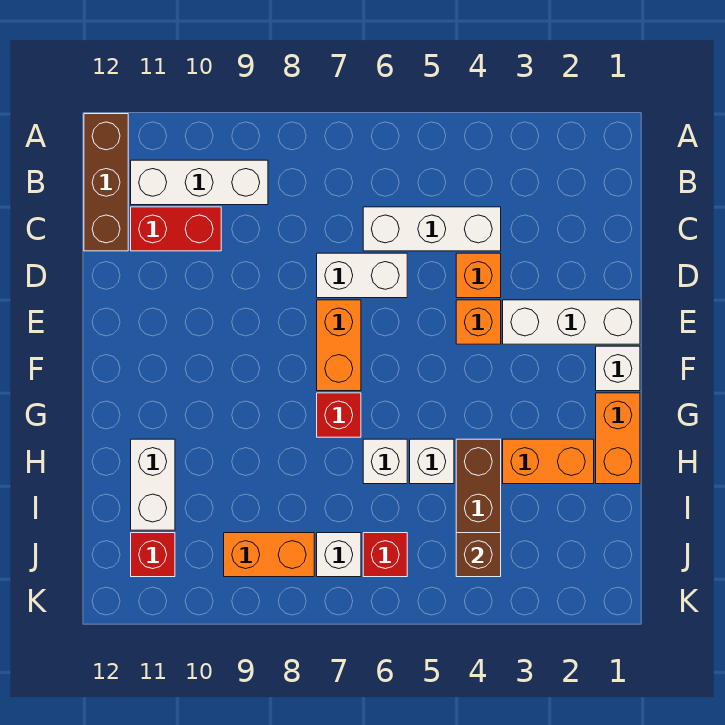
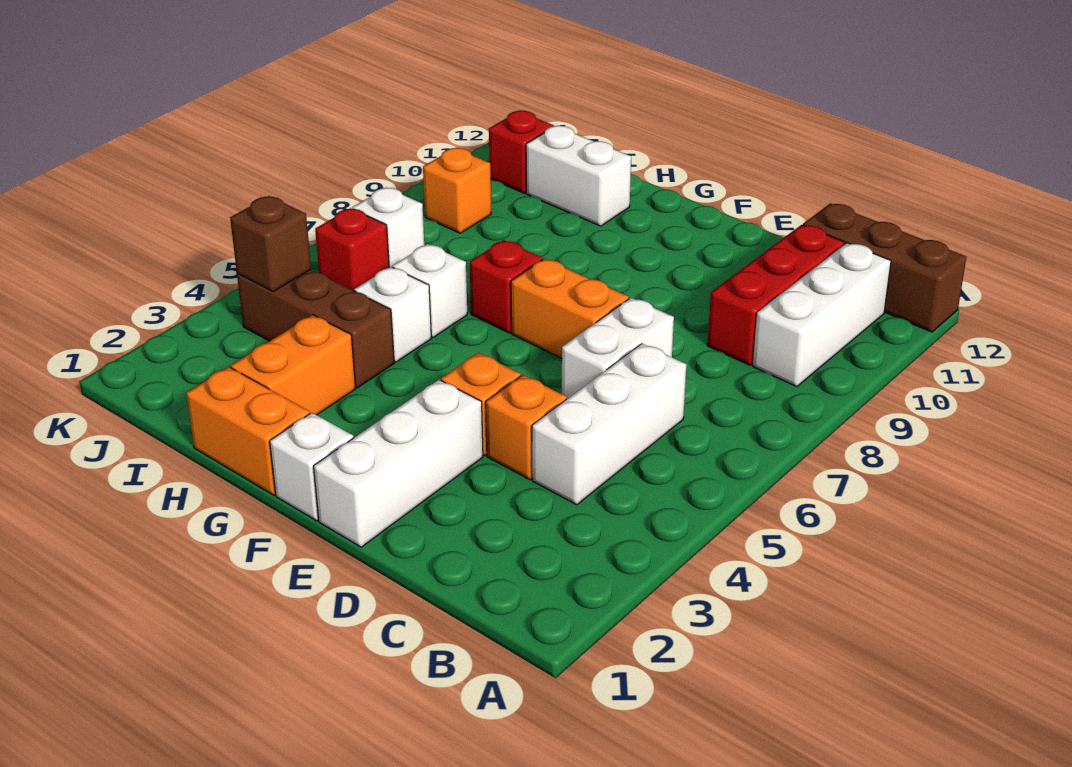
red brick C10:C11 level 1 -> red brick C9:C11 level 1
orange brick J8:J9 level 1 -> orange brick J9 level 1

